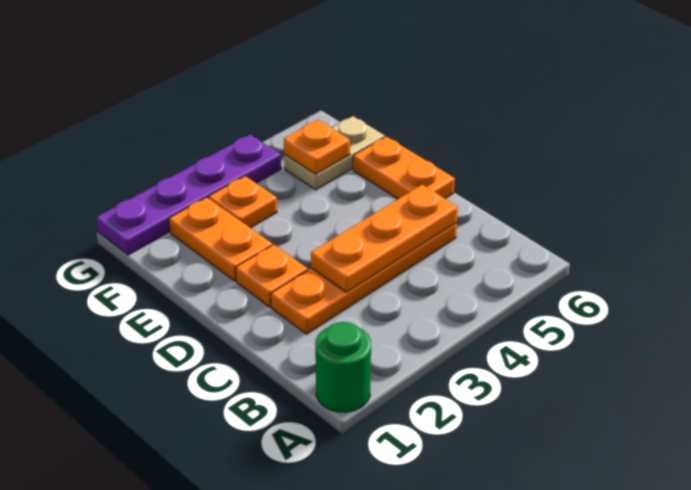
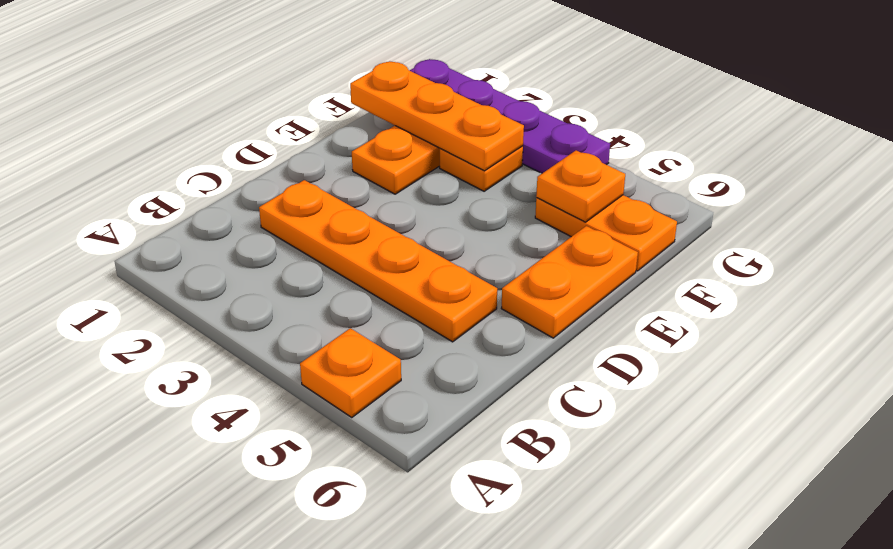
green round brick A1 level 1 -> none
orange plate C3:C5 level 2 -> orange plate F1:F3 level 2
orange plate D2 level 1 -> orange plate A5 level 1
tan plate F5:F6 level 1 -> orange plate F5:F6 level 1

